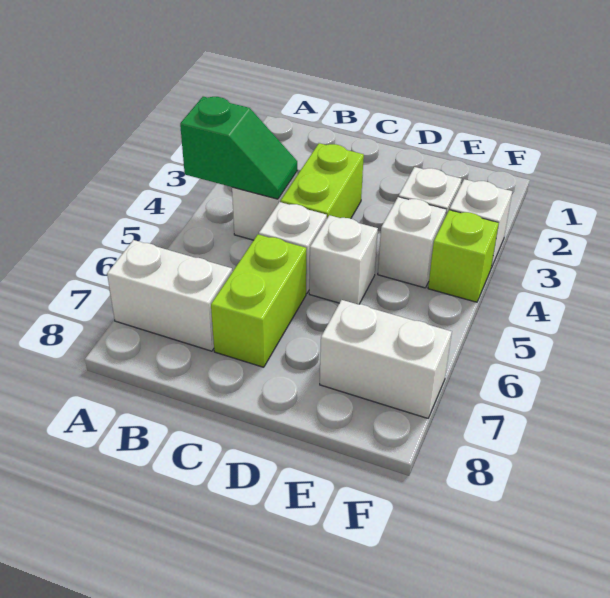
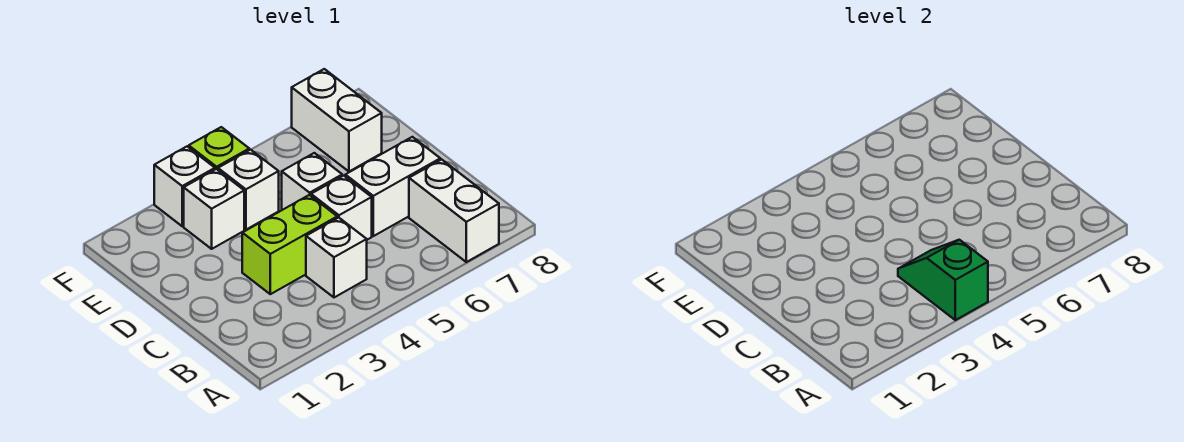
lime brick C6:C7 level 1 -> white brick C6:C7 level 1

